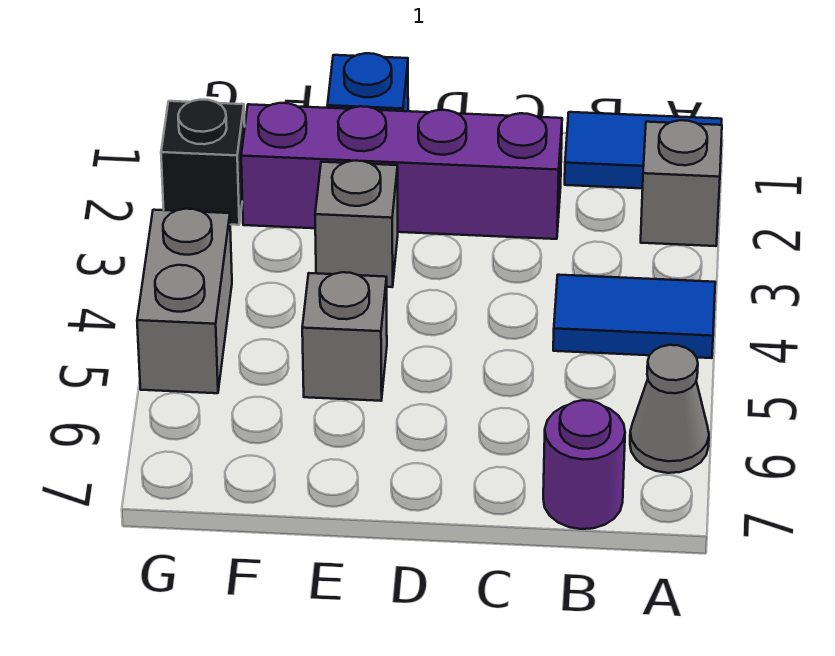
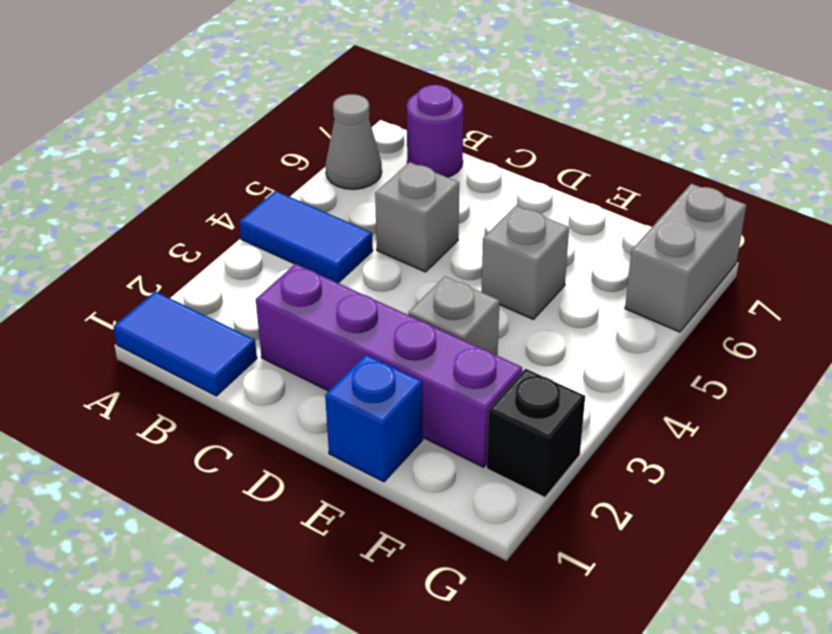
grey brick A2 level 1 -> grey brick C5 level 1
grey brick G4:G5 level 1 -> grey brick G6:G7 level 1

